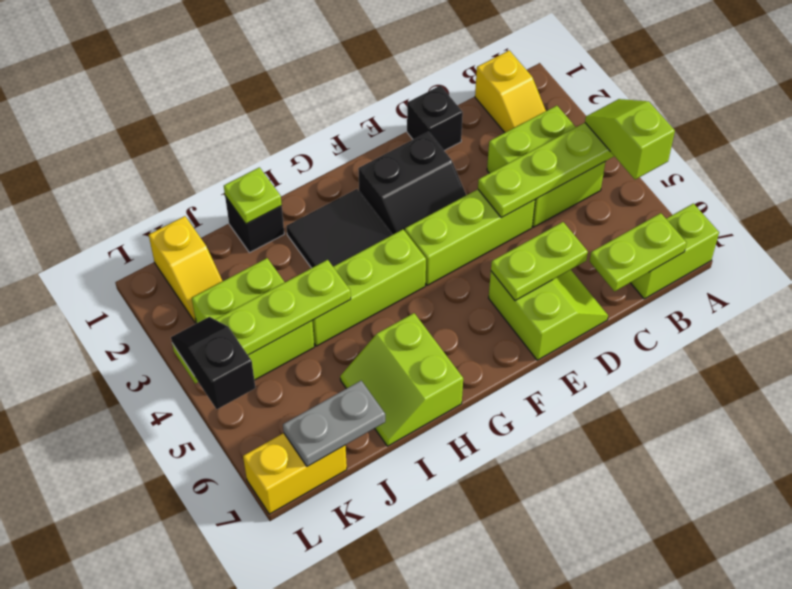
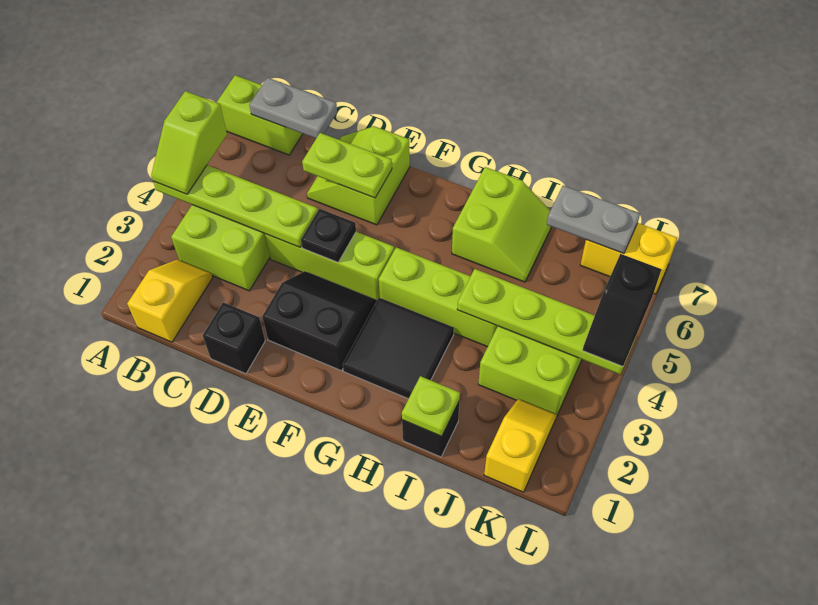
lime plate B7:C7 level 2 -> grey plate B7:C7 level 2
none -> black plate E4 level 2

